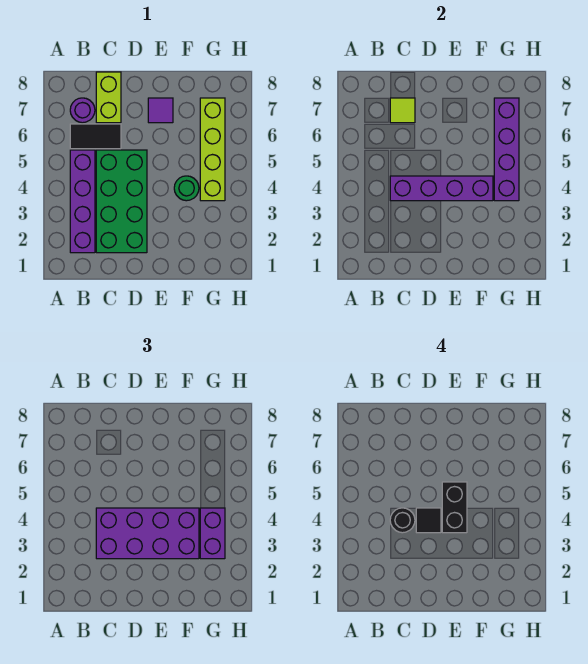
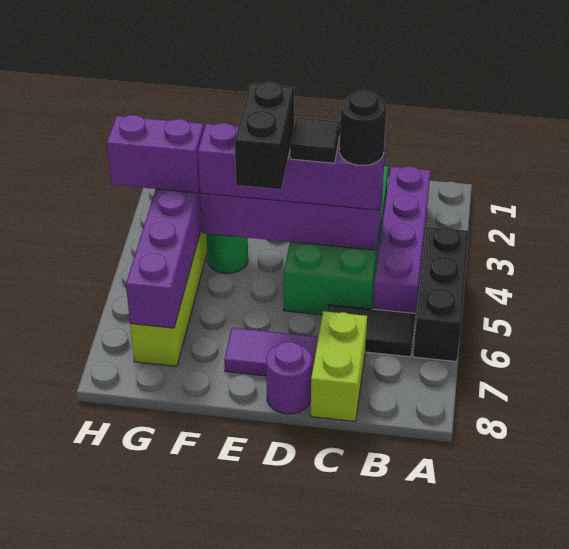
none -> black brick A4:A6 level 1
purple round brick B7 level 1 -> purple round brick D8 level 1
purple brick C3:F4 level 3 -> purple brick C4:F4 level 3
lime tile C7 level 2 -> none
purple tile E7 level 1 -> purple tile D7:E7 level 1
purple brick G3:G4 level 3 -> purple brick G4:H4 level 3

